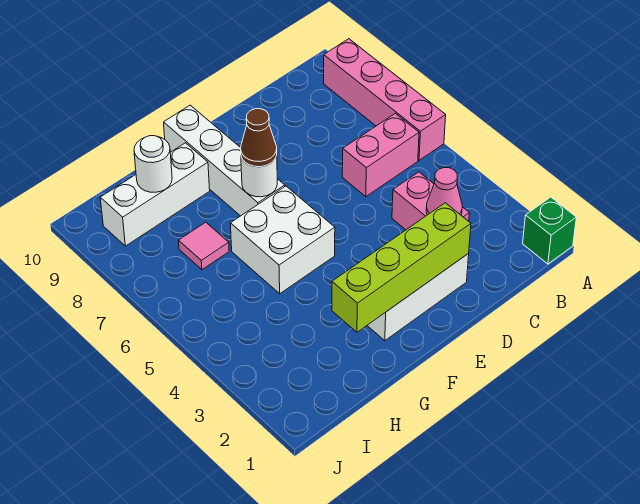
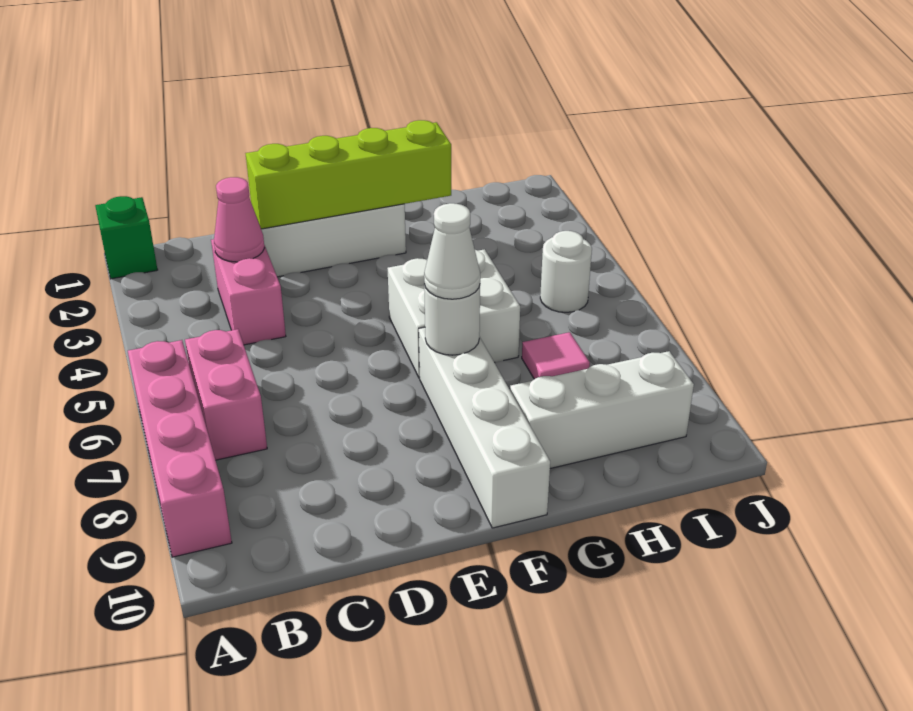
pink brick B6:C6 level 1 -> pink brick B6:B7 level 1
brown cone F7 level 3 -> white cone F7 level 3
white round brick H9 level 2 -> white round brick I5 level 1

